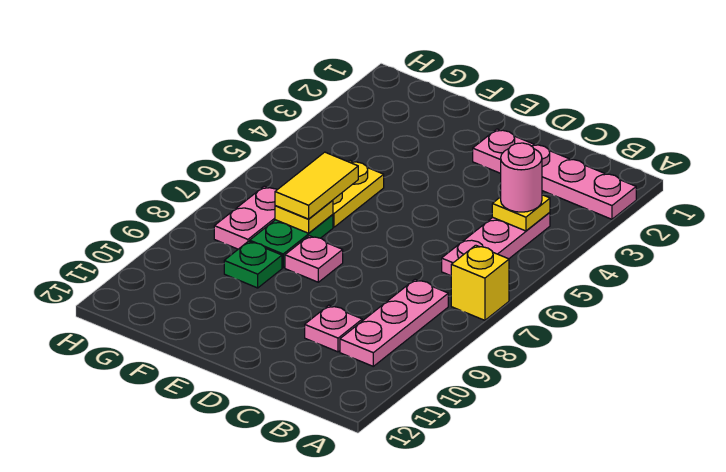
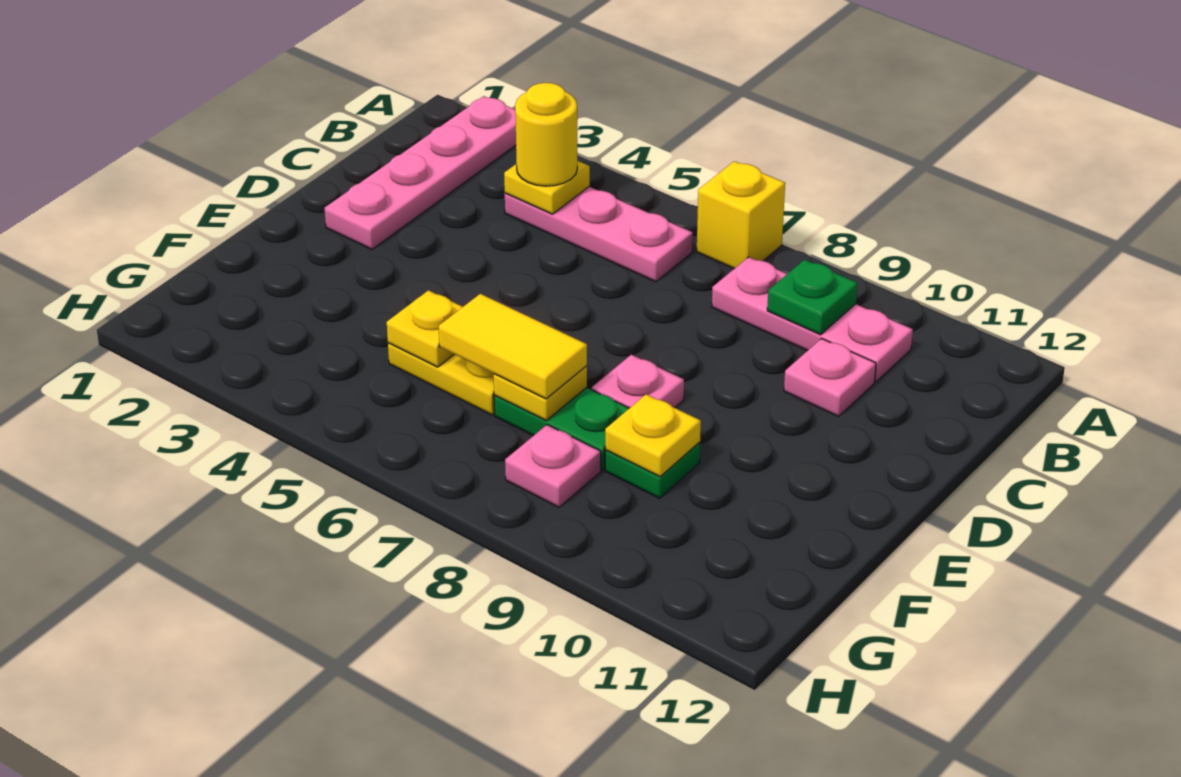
pink round brick B4 level 3 -> yellow round brick B4 level 3
none -> green plate B9 level 2
none -> yellow plate F5 level 2
none -> yellow plate F9 level 2
pink plate G7:G8 level 1 -> pink plate G8 level 1

